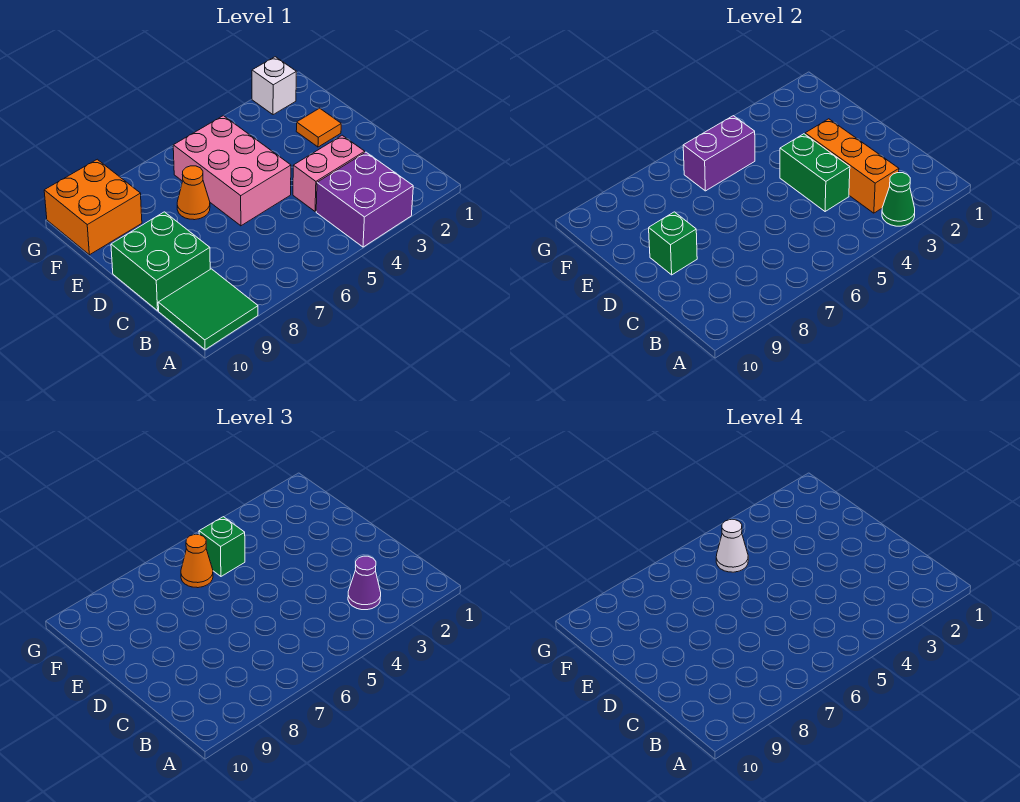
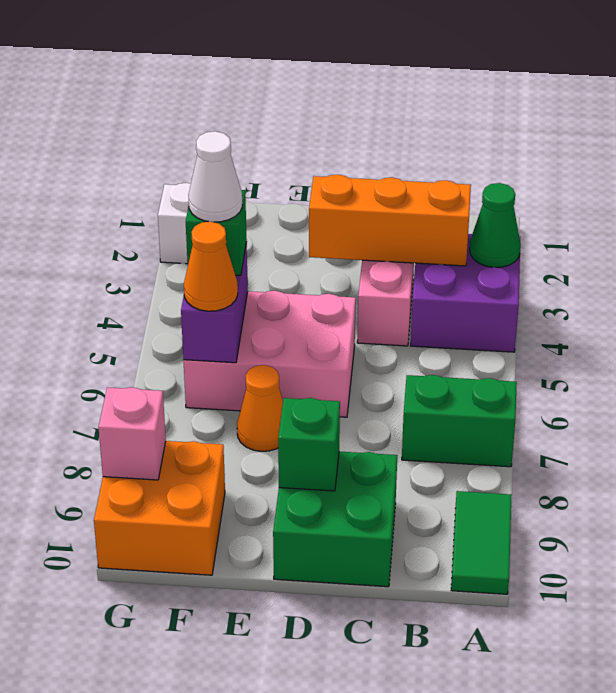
green tile A9:B10 level 1 -> green tile A9:A10 level 1
purple cone B3 level 3 -> none
green brick C4:D4 level 2 -> green brick A7:B7 level 1
orange tile E2 level 1 -> none
none -> pink brick G9 level 2

